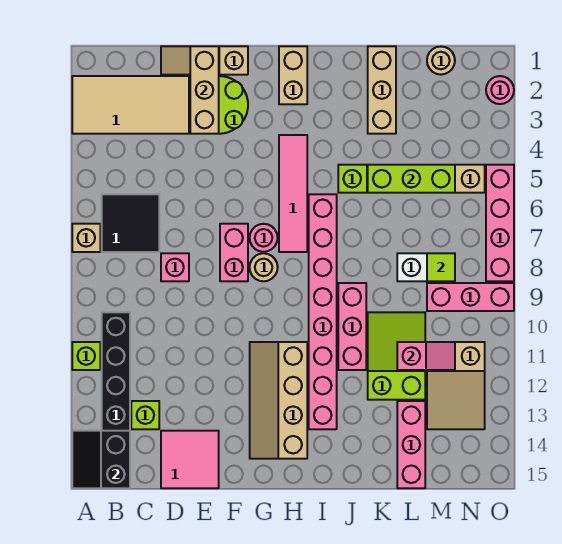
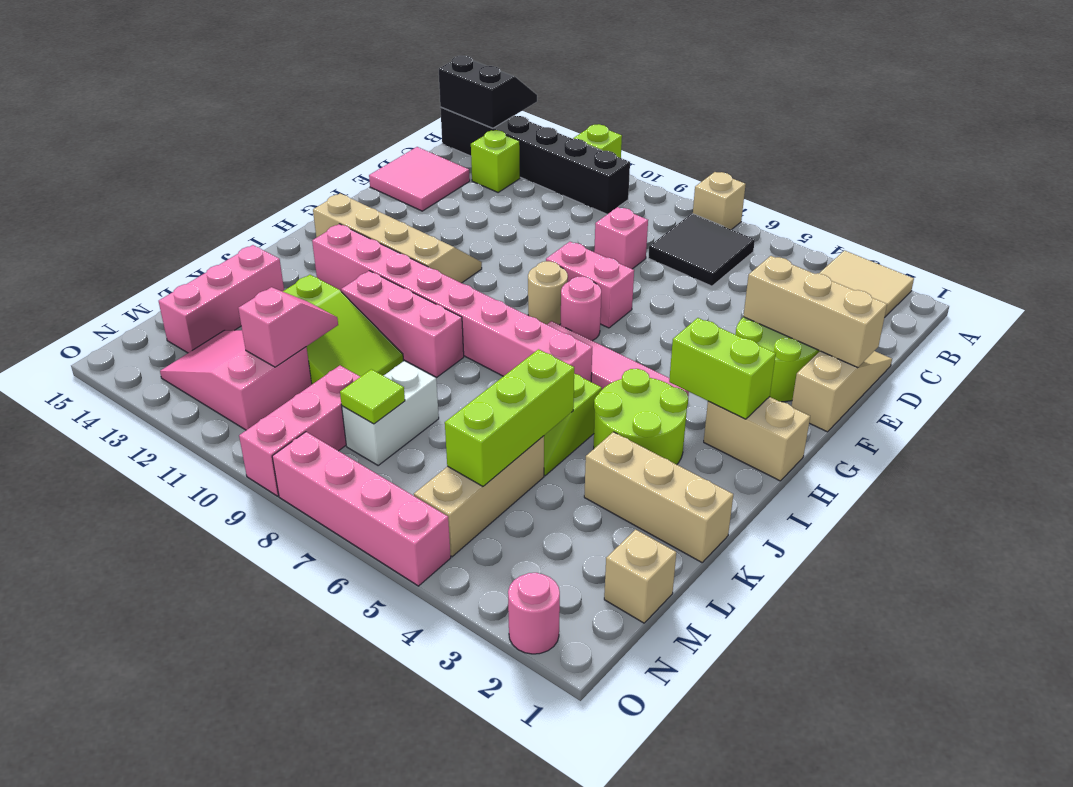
none -> lime brick H2:H3 level 2
none -> lime round brick I3:J4 level 1
pink slope L11:M11 level 2 top L -> pink slope L11:M11 level 2 top M
pink brick L13:L15 level 1 -> pink brick K14:M14 level 1
tan round brick M1 level 1 -> tan brick M1 level 1
tan slope M11:N13 level 1 top 11 -> pink slope M11:N13 level 1 top 11

